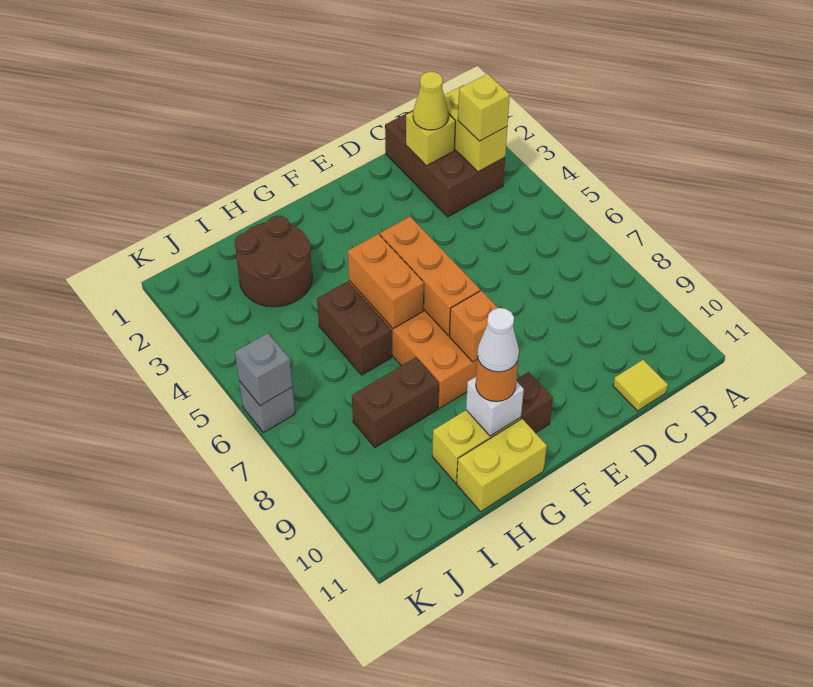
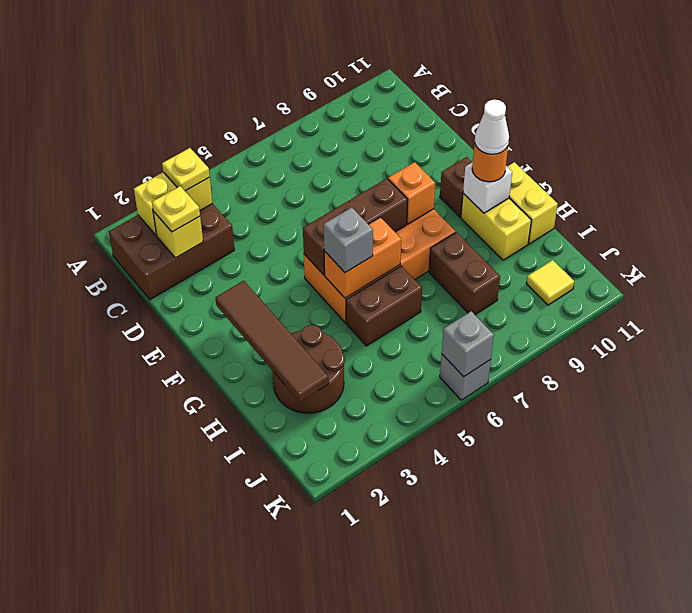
yellow brick B3 level 3 -> yellow plate B3 level 3
yellow cone C2 level 3 -> yellow plate C2 level 3
yellow tile C11 level 1 -> yellow tile J10 level 1
none -> brown tile F2:I2 level 2
orange brick F5:F7 level 2 -> brown brick F5:F7 level 2
none -> grey brick G5 level 3

